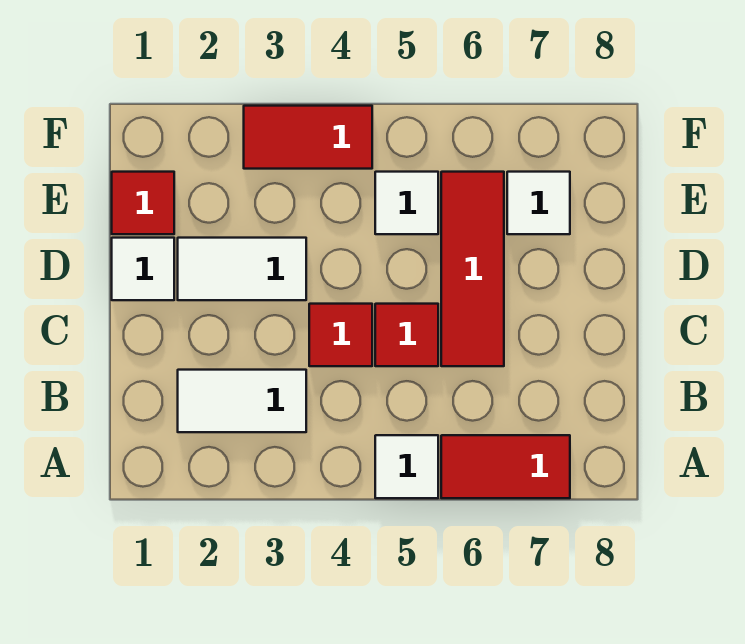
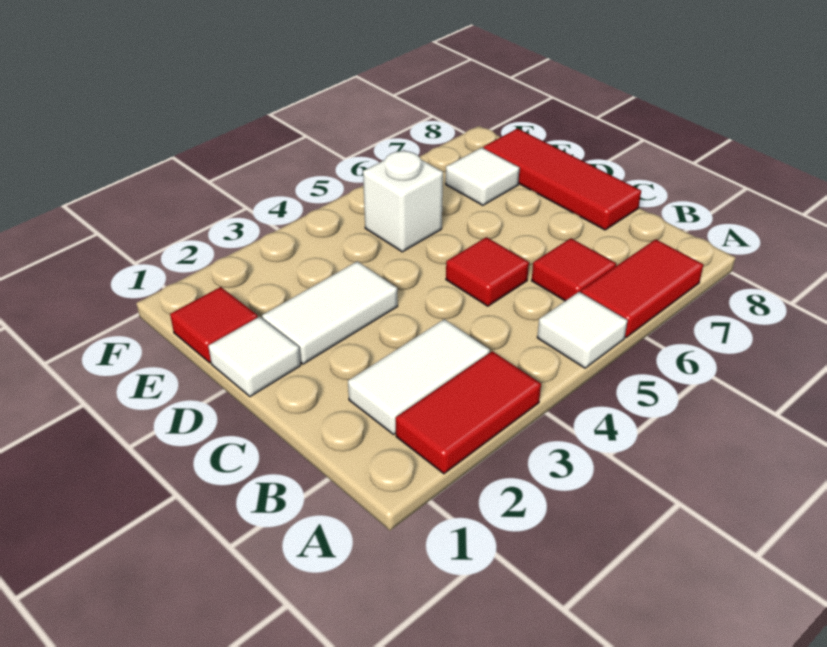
red tile C4 level 1 -> red tile B6 level 1
red tile C6:E6 level 1 -> red tile C8:E8 level 1
white tile E5 level 1 -> white brick E5 level 1
red tile F3:F4 level 1 -> red tile A2:A3 level 1

